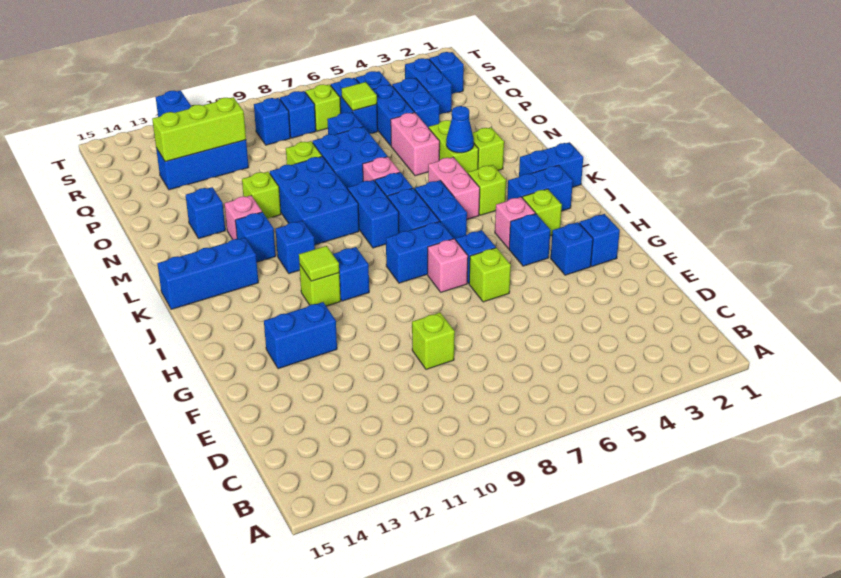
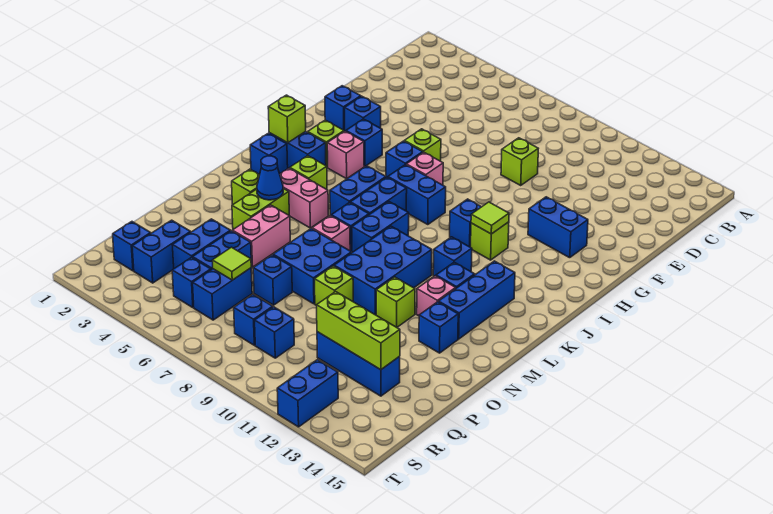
blue brick K1:K2 level 1 -> blue brick K2 level 1
pink brick K5:L5 level 1 -> pink brick L4:L5 level 1
blue brick K13:K15 level 1 -> blue brick K13:M13 level 1
lime brick R7 level 1 -> lime brick J2 level 2

